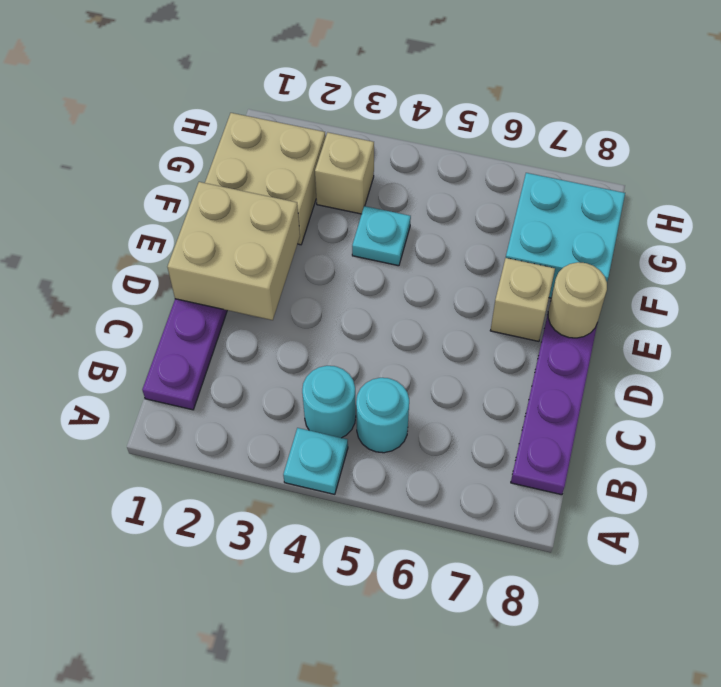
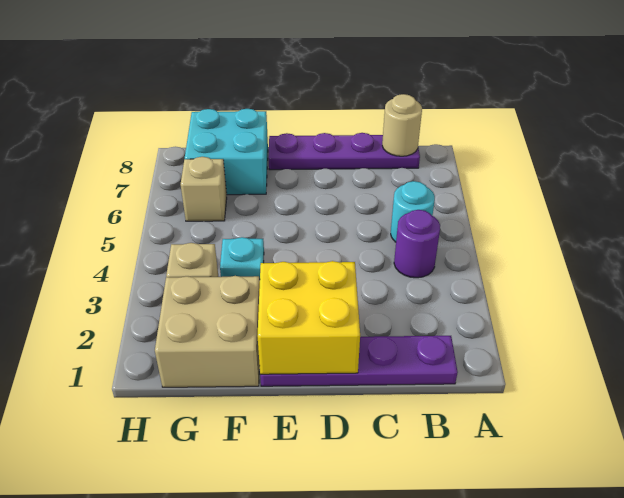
cyan plate A4 level 1 -> none
cyan round brick B4 level 1 -> purple round brick B4 level 1
tan brick D1:E2 level 2 -> yellow brick D1:E2 level 2
tan brick E7 level 1 -> tan brick G6 level 1
tan round brick E8 level 2 -> tan round brick B8 level 2

